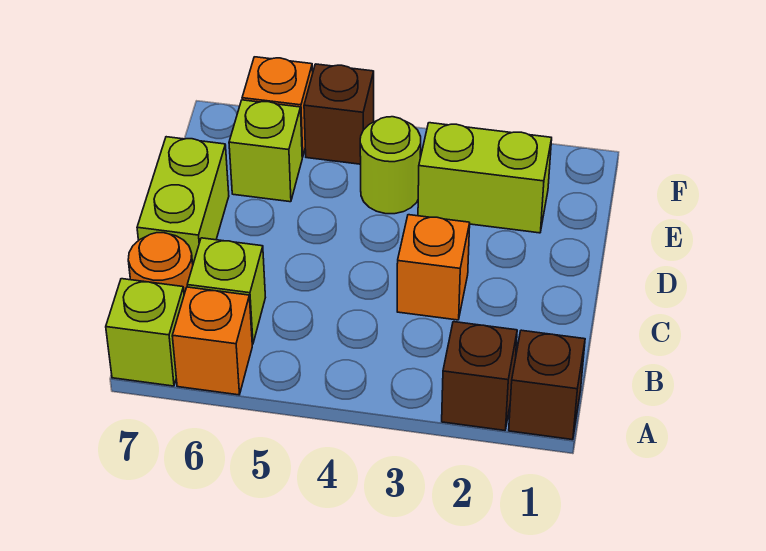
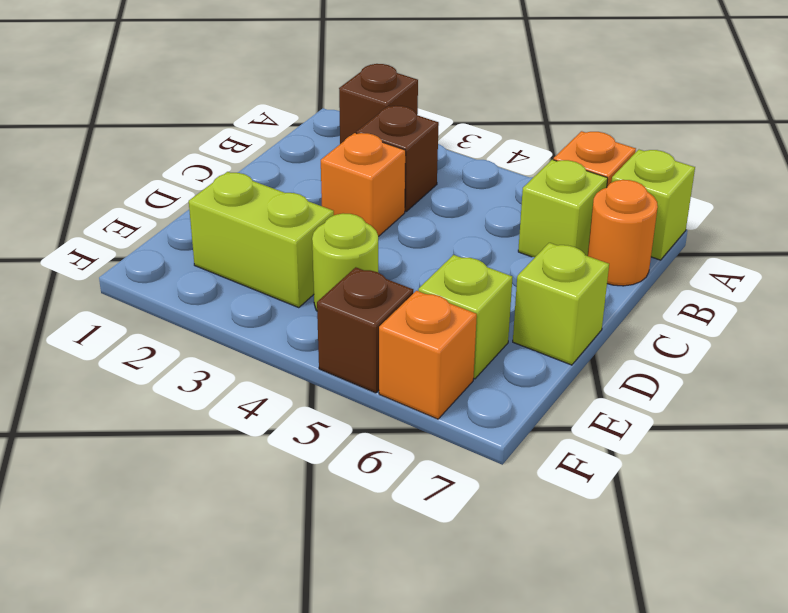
brown brick A1 level 1 -> brown brick B3 level 1
lime brick C7:D7 level 1 -> lime brick D7 level 1

